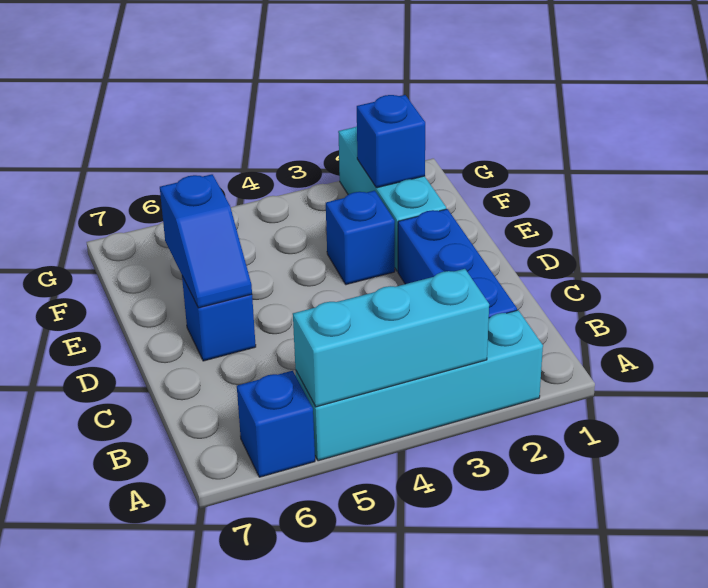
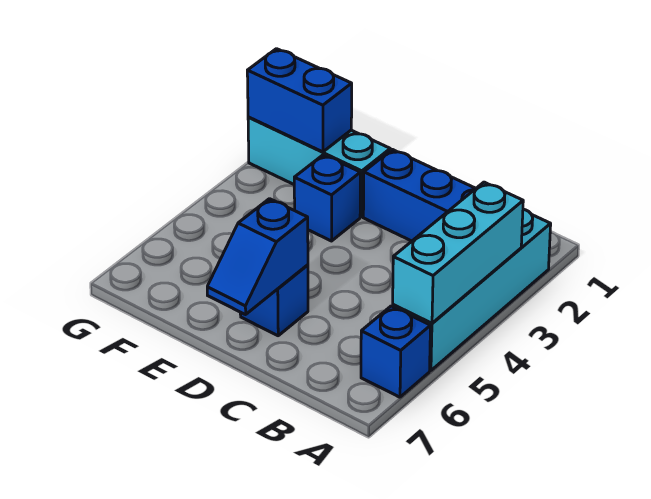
blue slope D6:E6 level 2 top E -> blue slope D6:D7 level 2 top 6
blue brick F2 level 2 -> blue brick F2:G2 level 2

